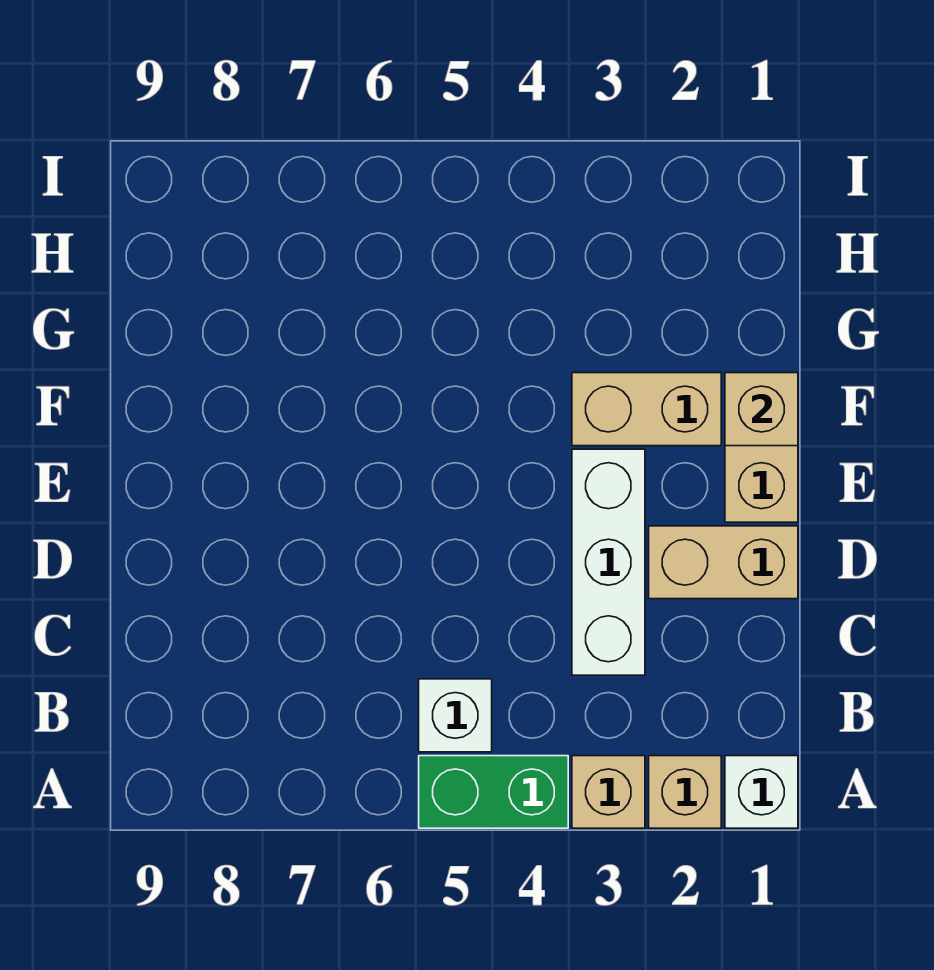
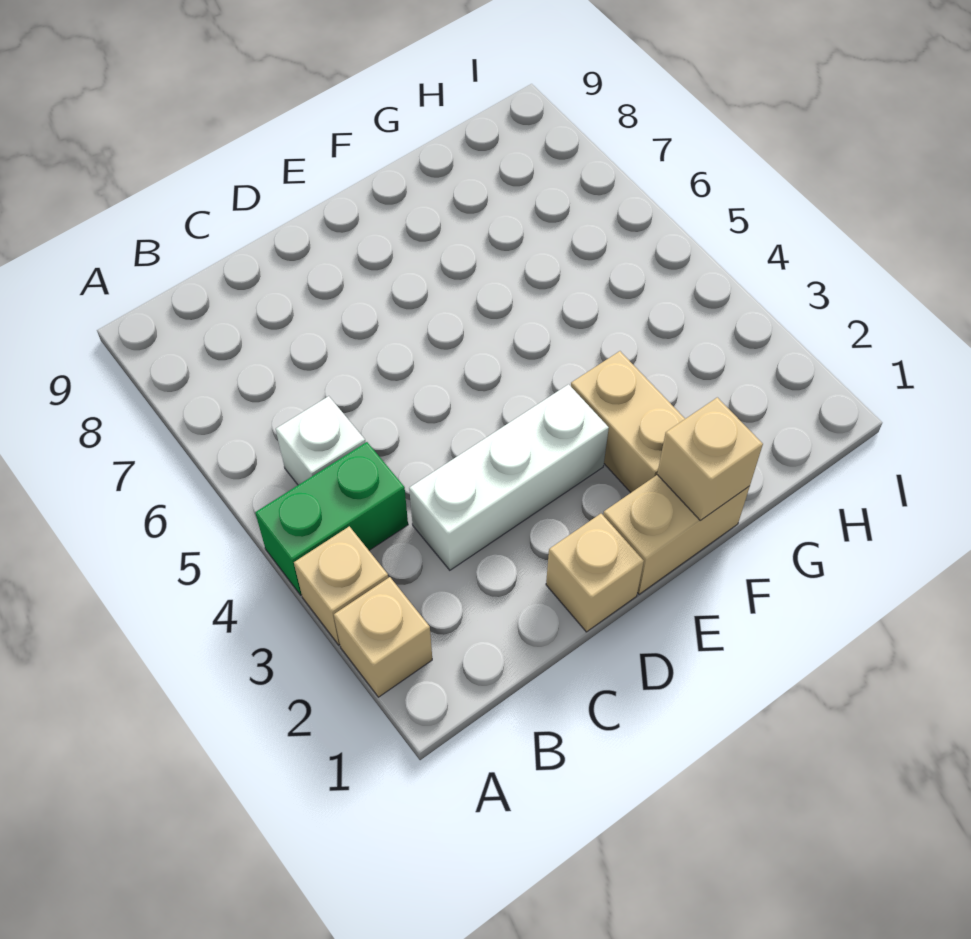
white brick A1 level 1 -> none
green brick A4:A5 level 1 -> green brick A4:B4 level 1
tan brick D1:D2 level 1 -> tan brick D1 level 1

